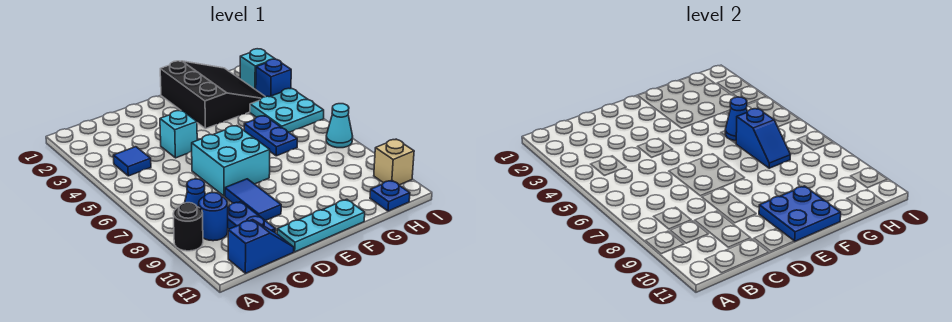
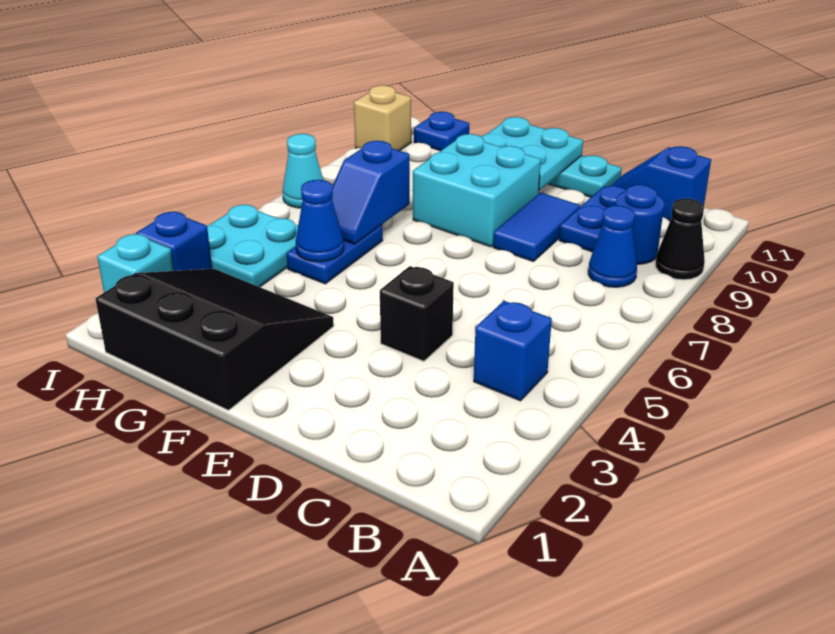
black round brick A9 level 1 -> black cone A9 level 1
blue tile B4 level 1 -> blue brick B4 level 1
cyan brick D4 level 1 -> black brick D4 level 1
cyan brick D6:E7 level 1 -> cyan brick E8:F9 level 1
blue plate E10:F11 level 2 -> cyan plate E10:F11 level 2
black slope F1:H3 level 1 top F -> black slope F1:H3 level 1 top 1
blue slope G6:G7 level 2 top 6 -> blue slope G6:G7 level 2 top 7

